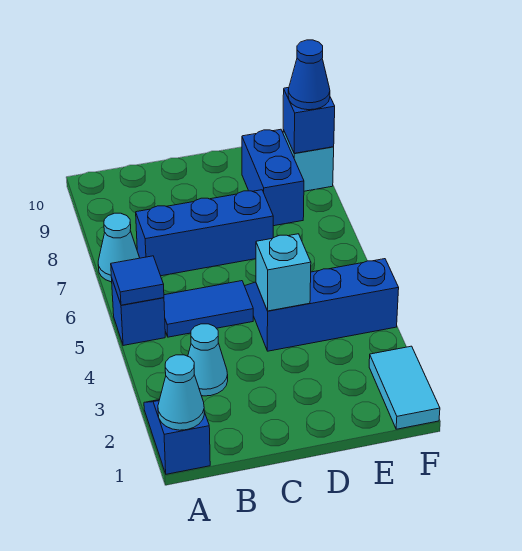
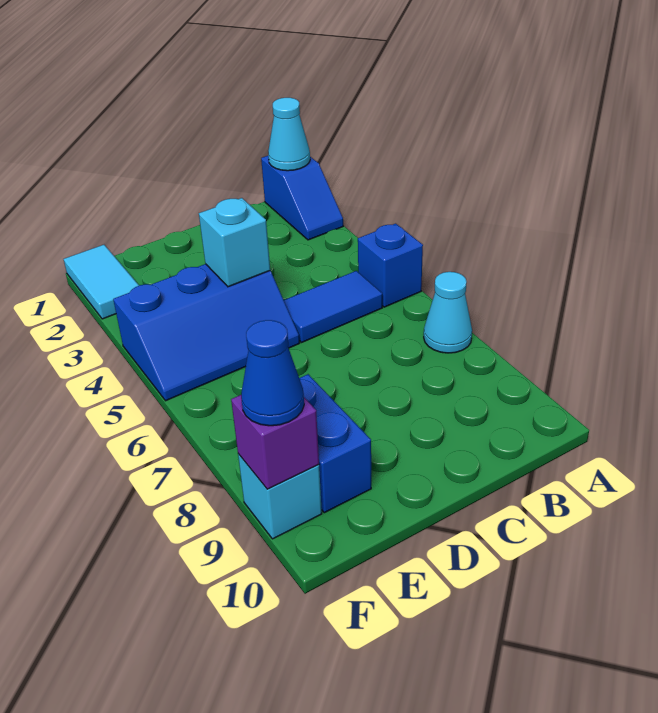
blue tile A5 level 2 -> none
cyan cone B3 level 1 -> none
blue brick B7:D7 level 1 -> none
blue brick F9 level 2 -> purple brick F9 level 2

